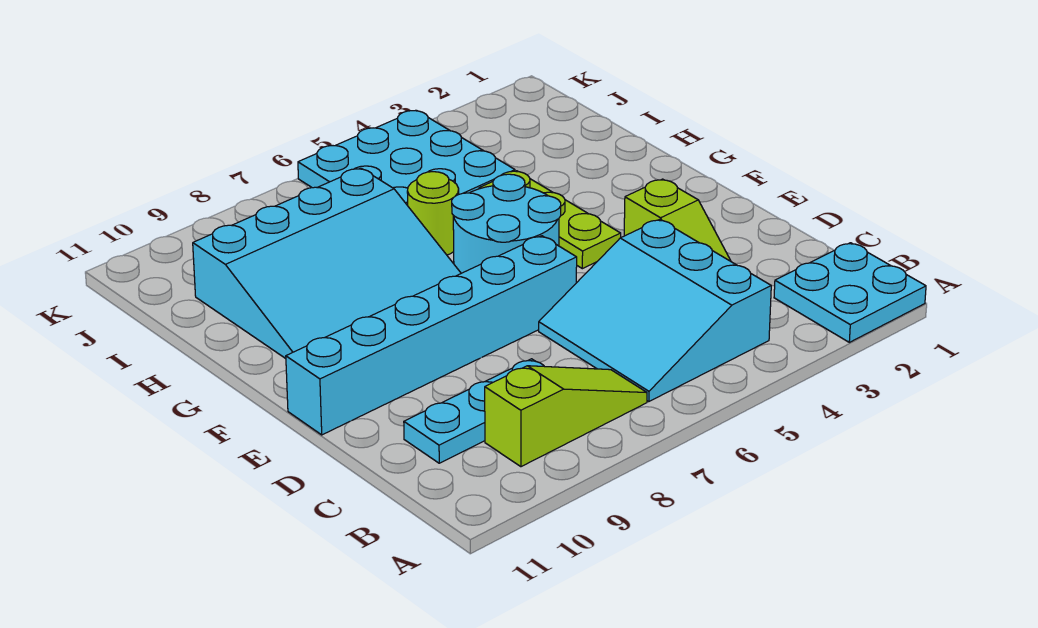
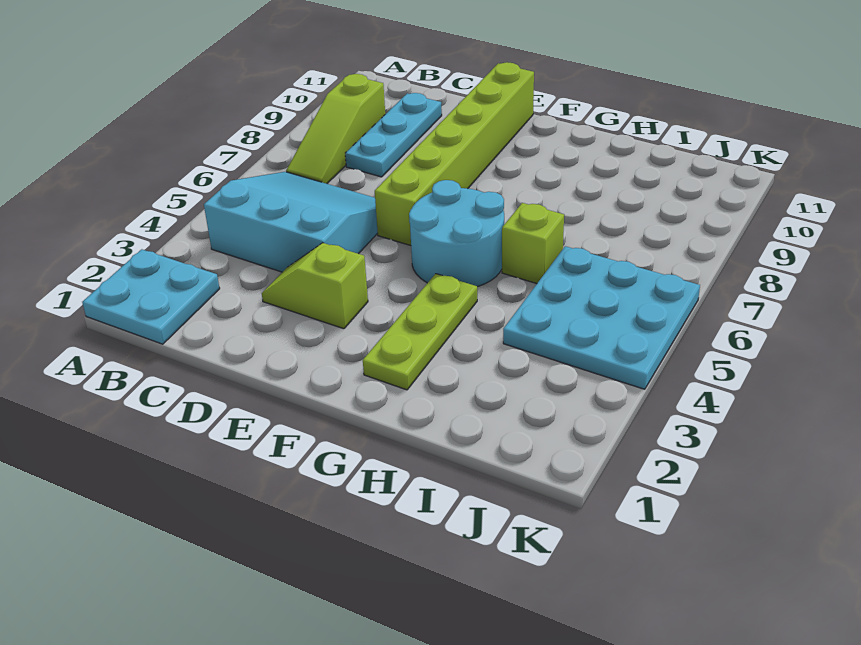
cyan brick E6:E11 level 1 -> lime brick E6:E11 level 1
lime plate F4:H4 level 1 -> lime plate G2:G4 level 1
cyan slope G7:I10 level 1 top I -> none
lime round brick H6 level 1 -> lime brick H6 level 1

